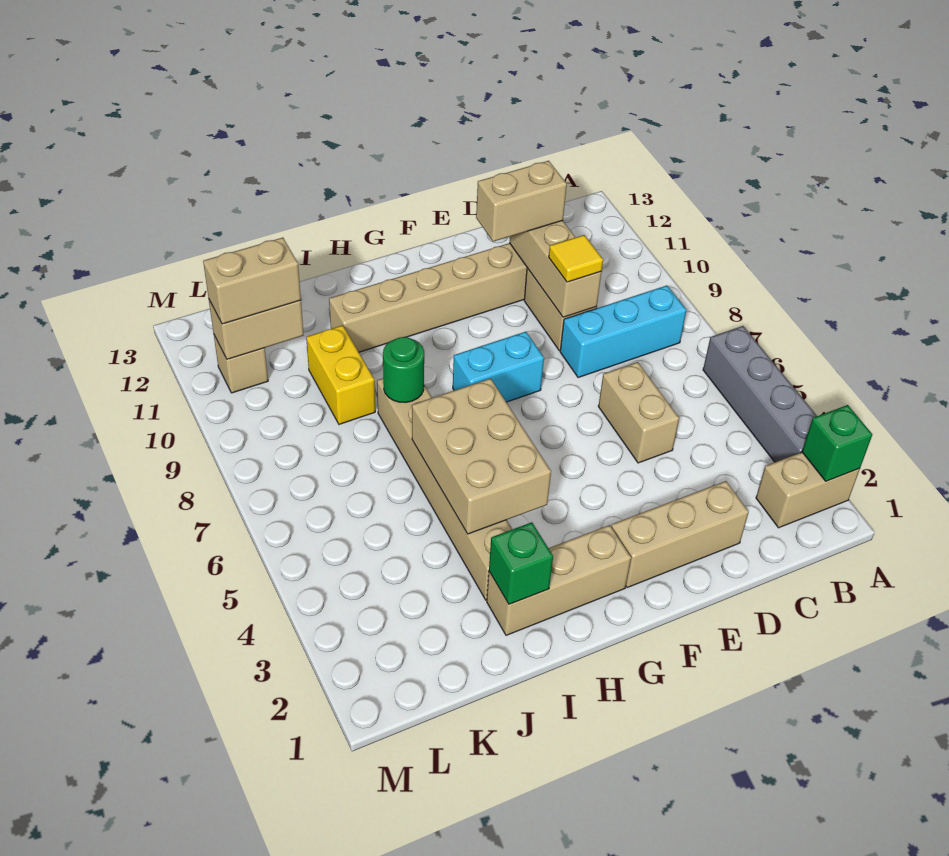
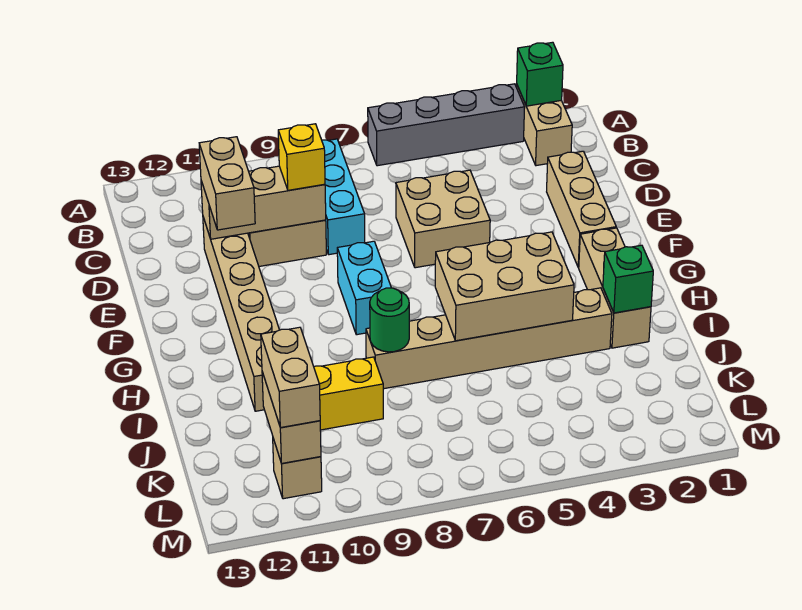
tan brick D5:D6 level 1 -> tan brick D5:E6 level 1
yellow tile D9 level 3 -> yellow brick D9 level 3

